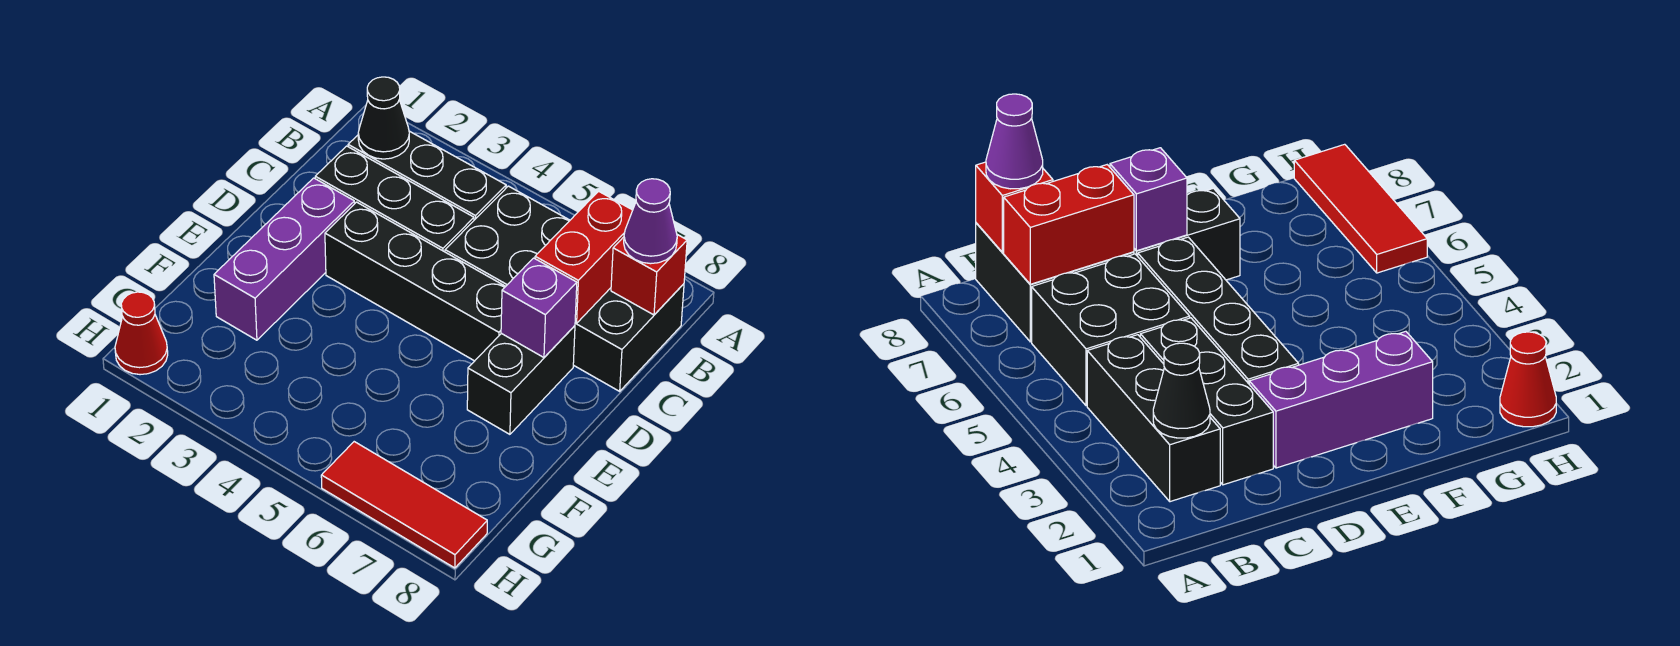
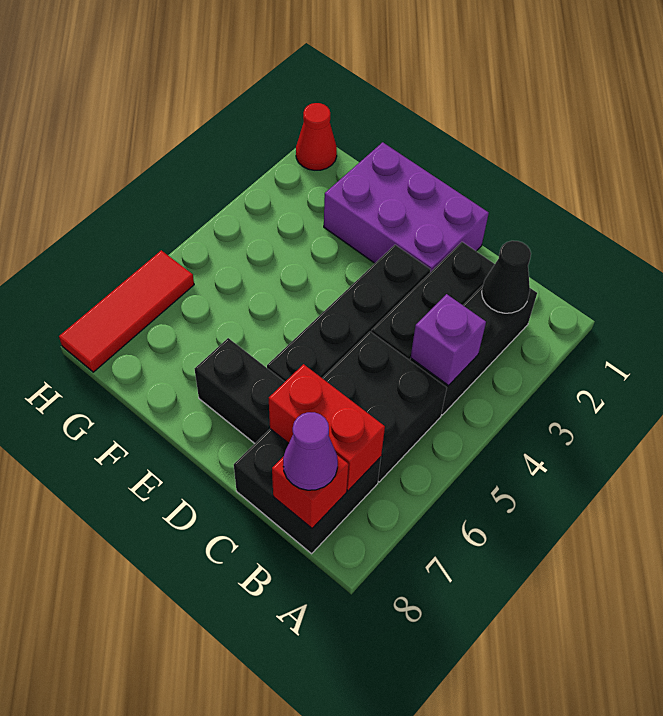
purple brick D2:F2 level 1 -> purple brick D1:F2 level 1
purple brick D7 level 2 -> purple brick B4 level 2

